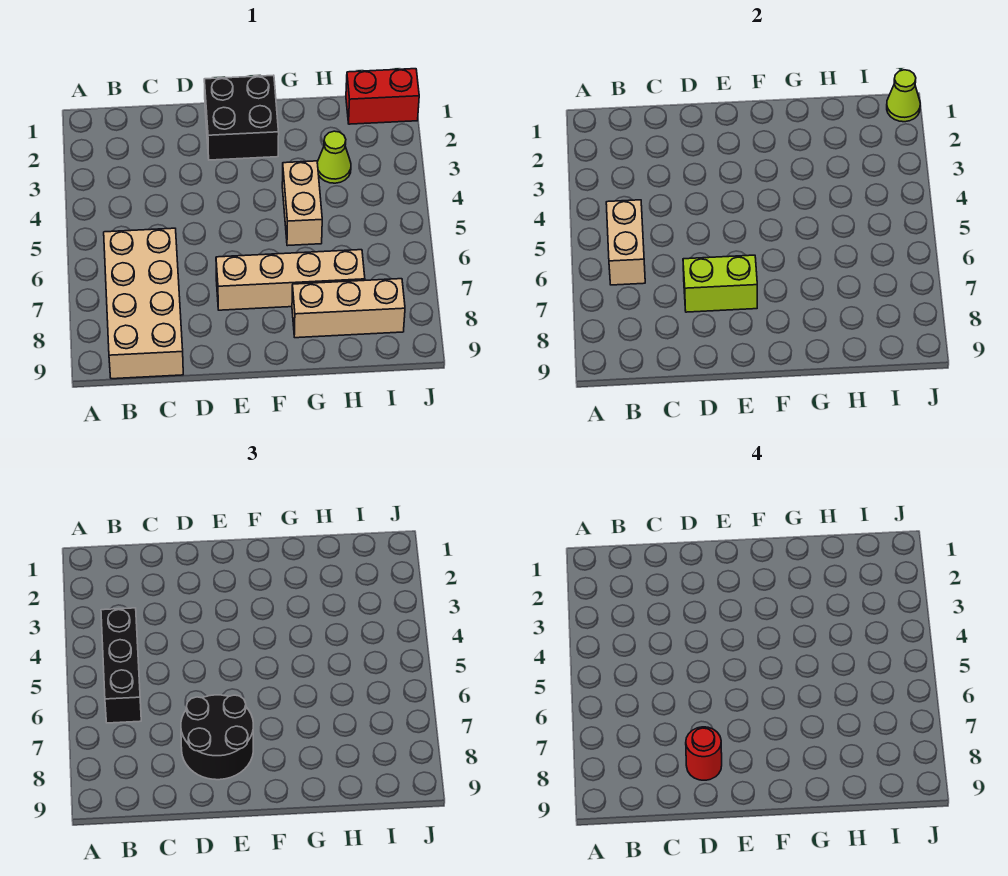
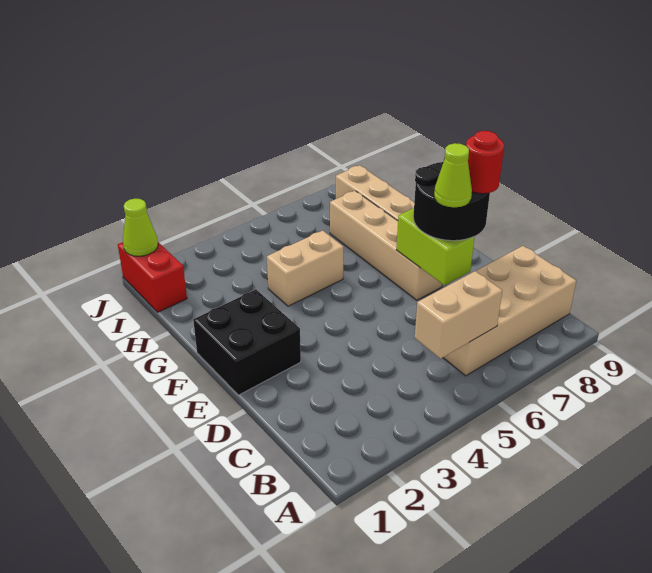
black brick B4:B6 level 3 -> none
lime cone H3 level 1 -> lime cone D7 level 4

